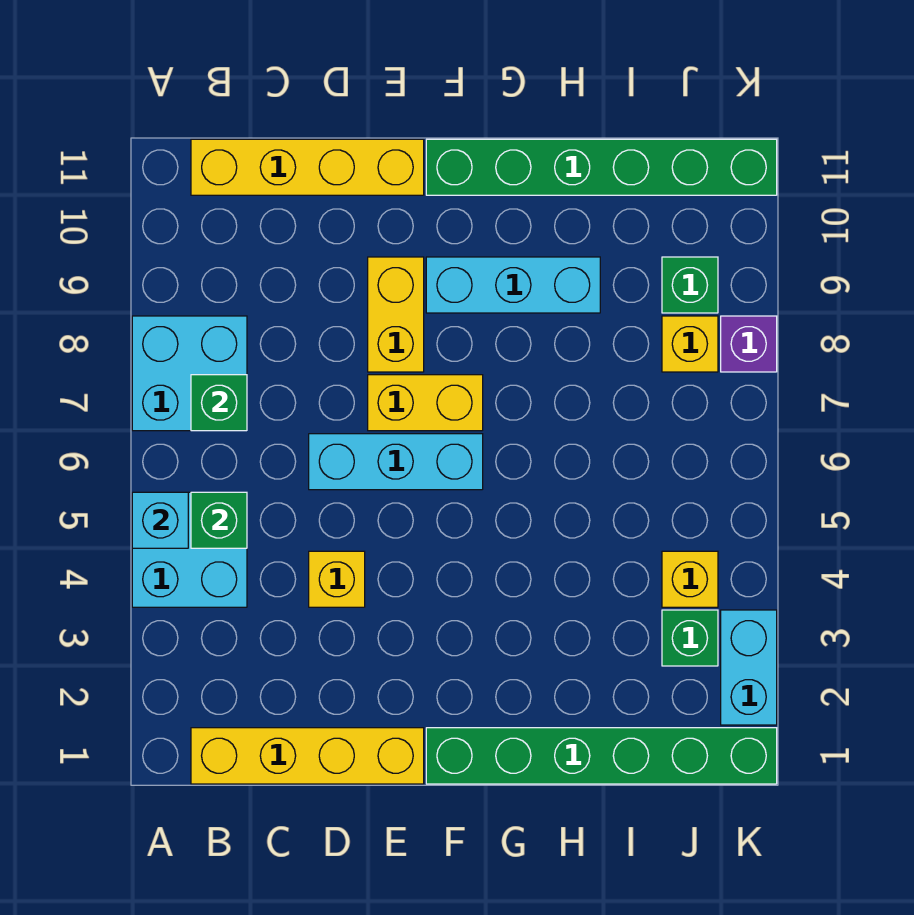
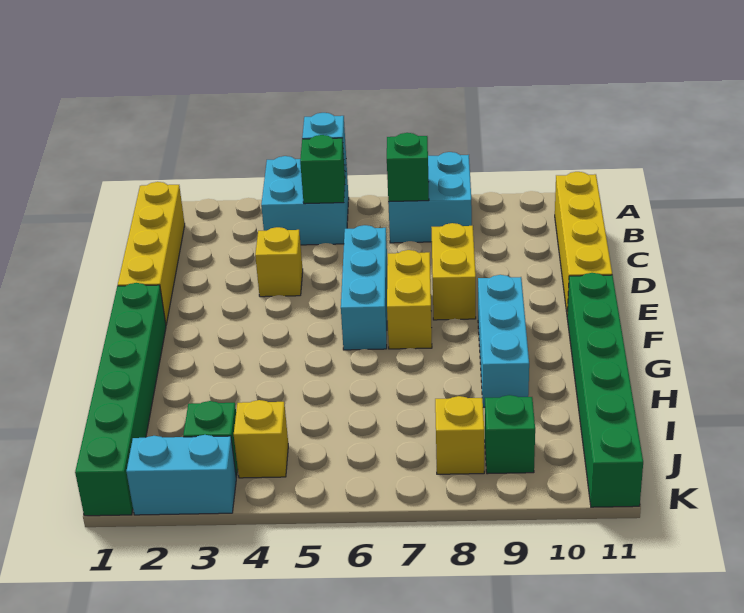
yellow brick E8:E9 level 1 -> yellow brick D8:E8 level 1
purple brick K8 level 1 -> none

